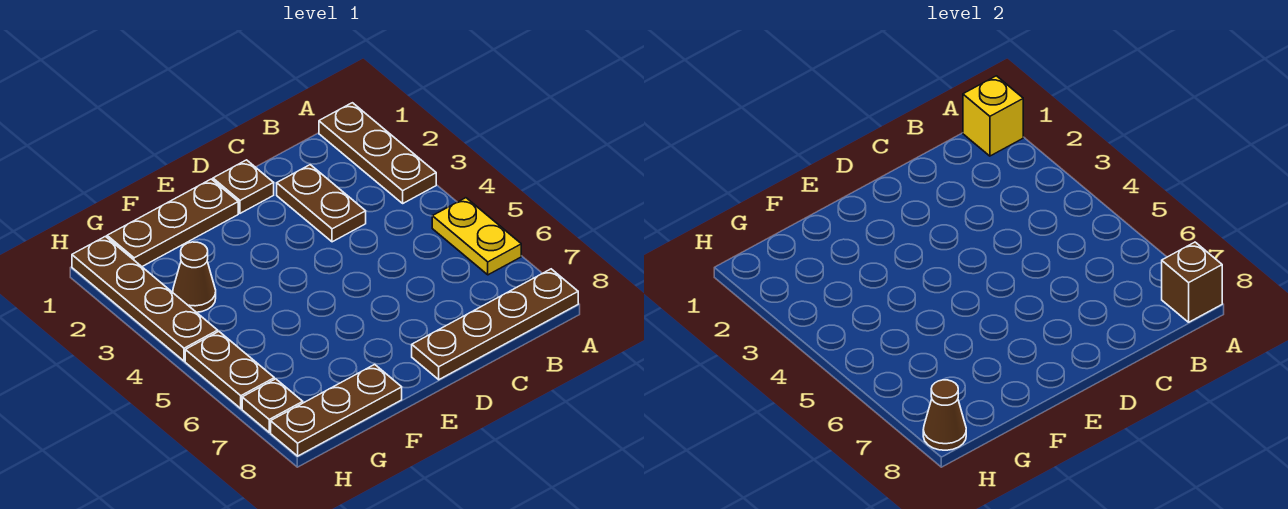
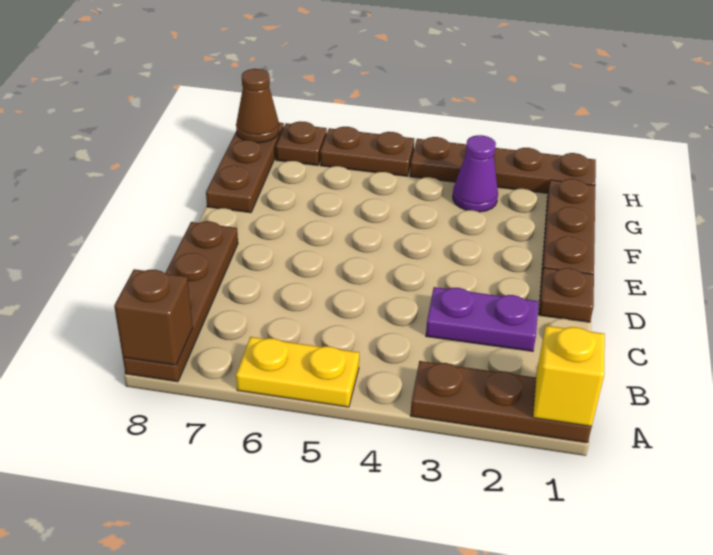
brown plate C2:C3 level 1 -> purple plate C2:C3 level 1
brown cone G3 level 1 -> purple cone G3 level 1

